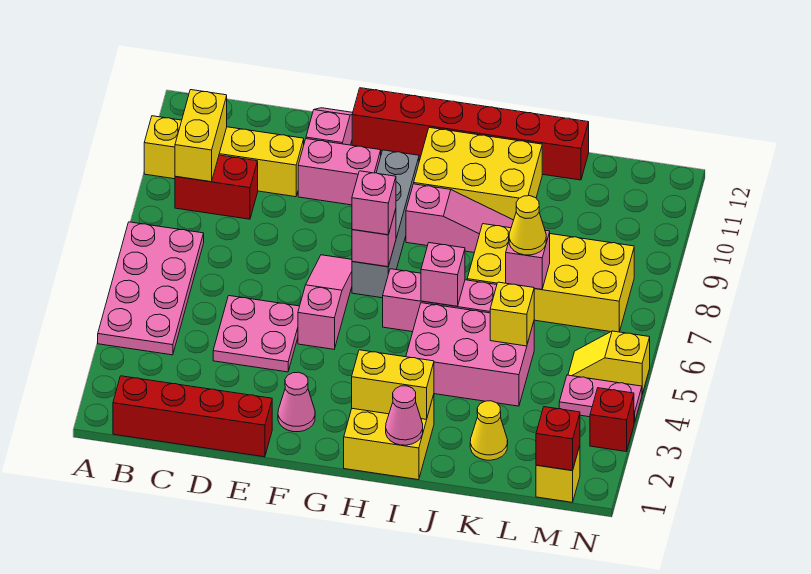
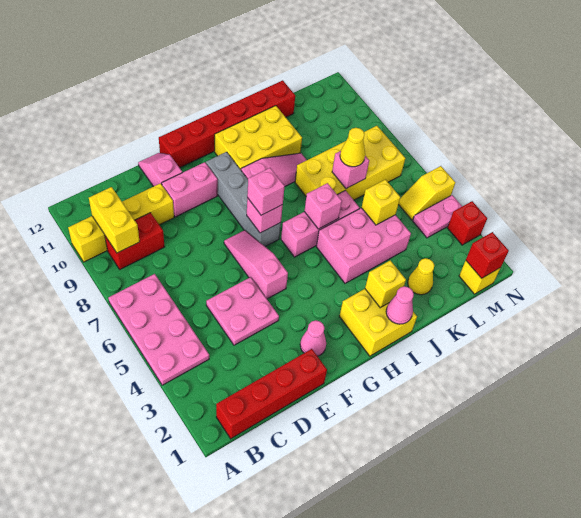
yellow brick H2:I2 level 2 -> yellow brick I2 level 2

